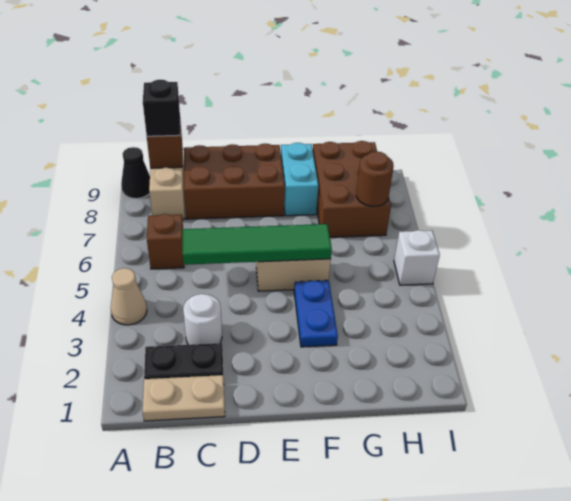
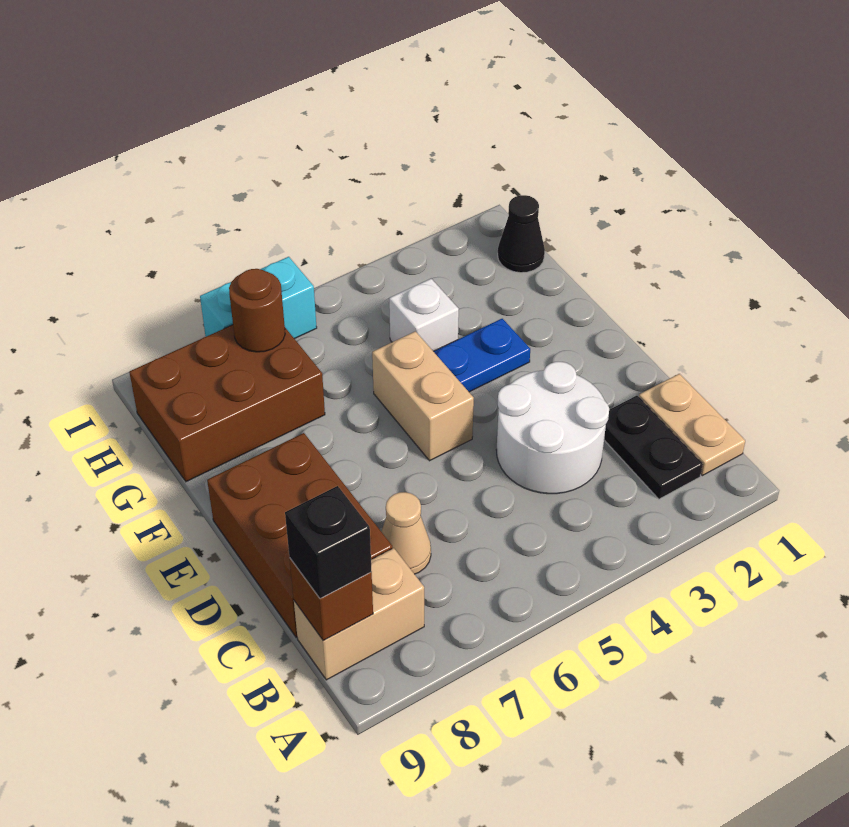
tan cone A4 level 1 -> tan cone C7 level 1
black cone A9 level 1 -> black cone H1 level 1
brown brick B6 level 1 -> none
white round brick C3 level 1 -> white round brick C3:D4 level 1
green tile C5:F5 level 2 -> none
cyan brick F8:F9 level 1 -> cyan brick I6:I7 level 1
white brick I5 level 1 -> white brick G4 level 1

